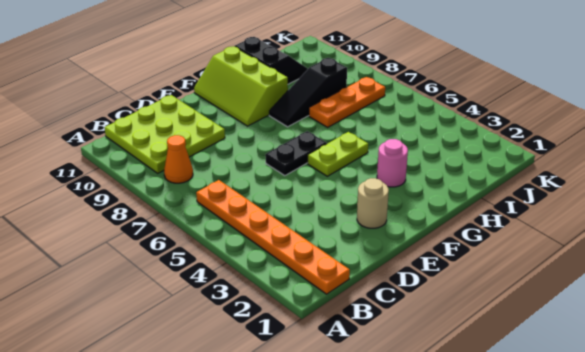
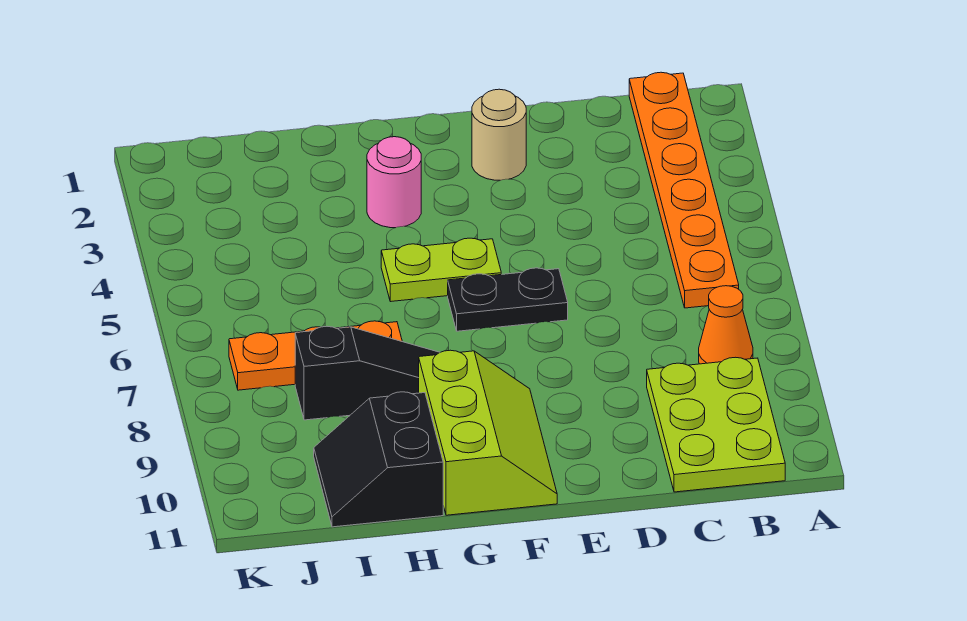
lime plate B9:D11 level 1 -> lime plate B9:C11 level 1

